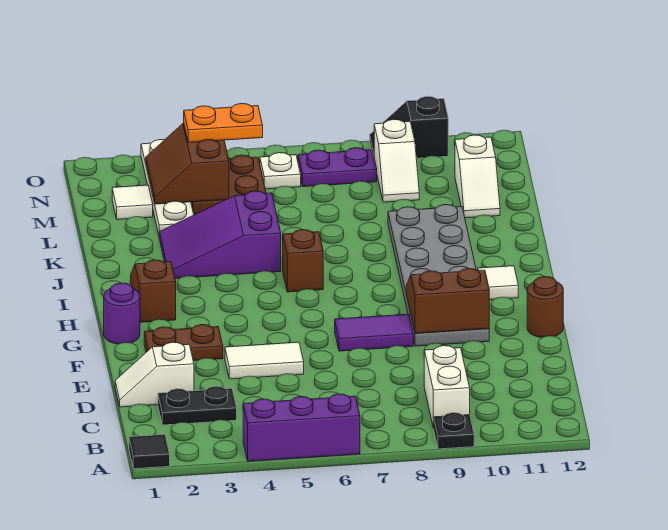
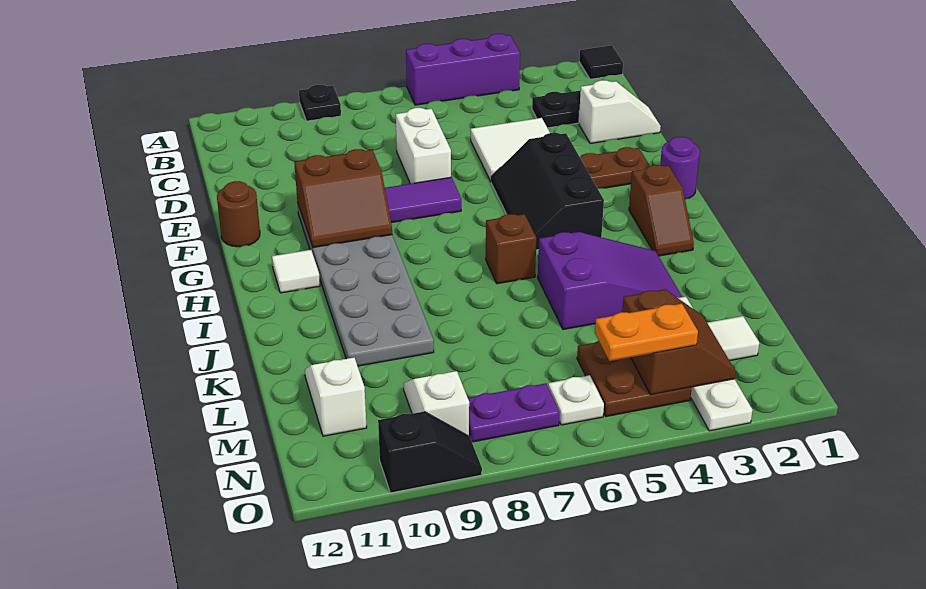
white brick B9:C9 level 1 -> white brick D7:E7 level 1
white tile E4:E5 level 1 -> white tile D4:E5 level 1
none -> black slope F4:H5 level 1 top 4

